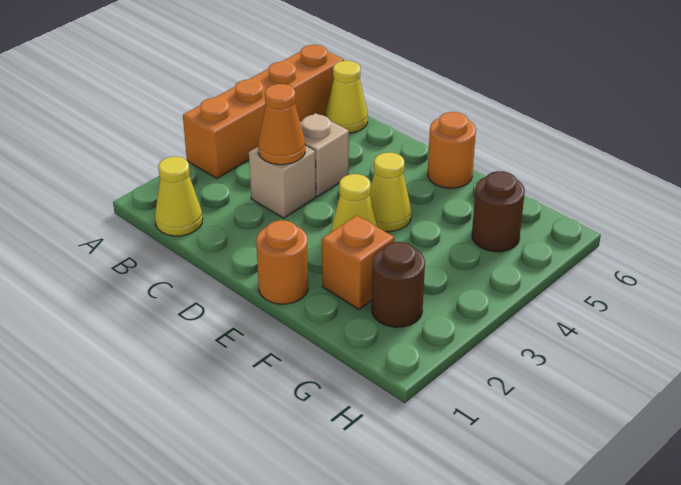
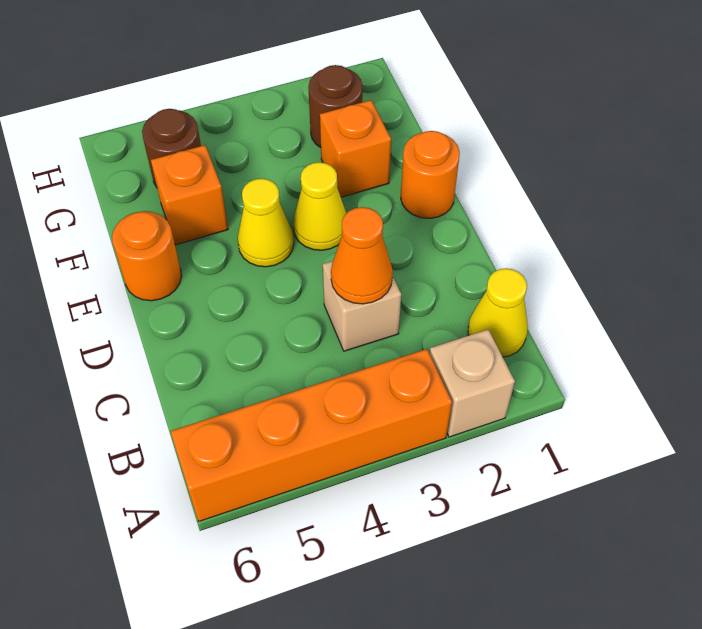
yellow cone B6 level 1 -> none
tan brick C4 level 1 -> tan brick A2 level 1
none -> orange brick F5 level 1

